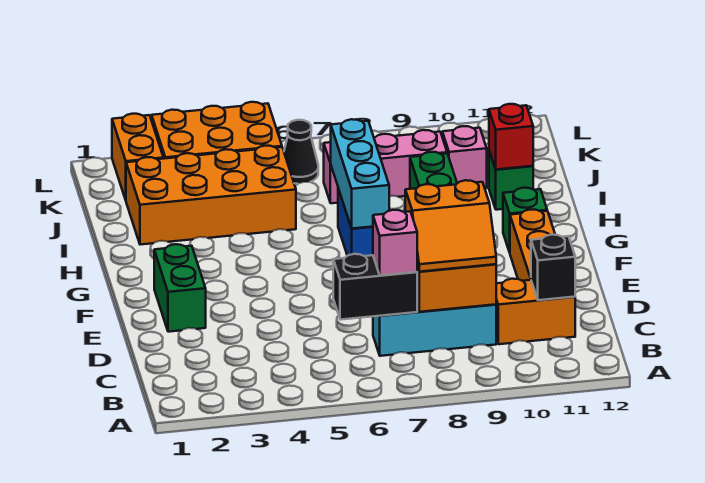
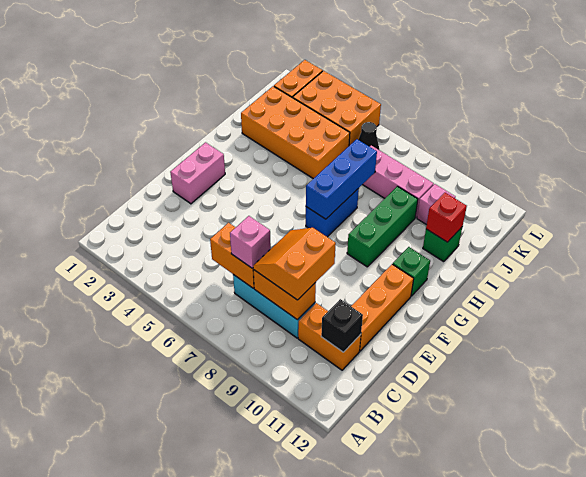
black brick C6:C7 level 2 -> orange brick C6:C7 level 2
orange slope C8:D9 level 3 top D -> orange slope C8:D9 level 3 top 9
green brick E2:F2 level 1 -> pink brick E2:F2 level 1
cyan brick G7:I7 level 2 -> blue brick G7:I7 level 2

